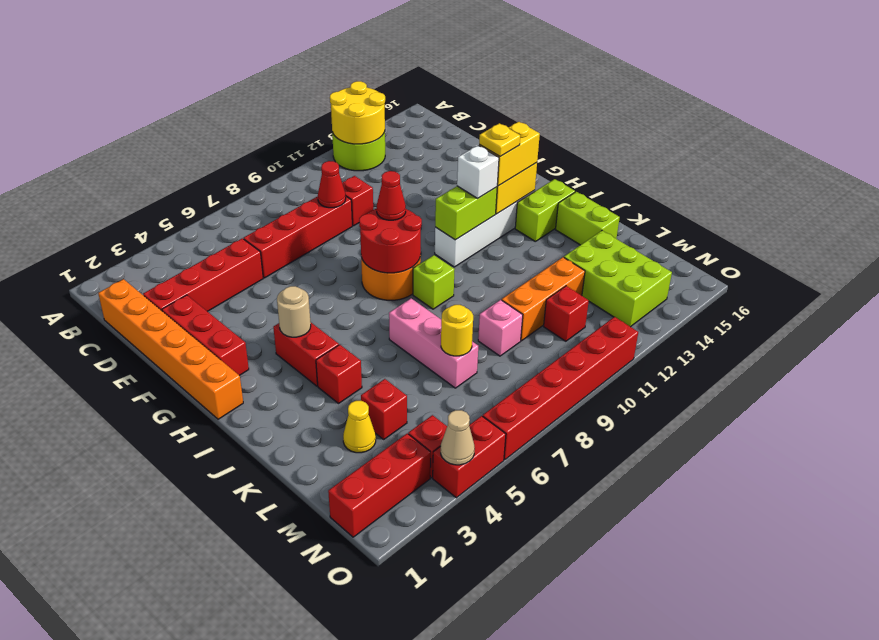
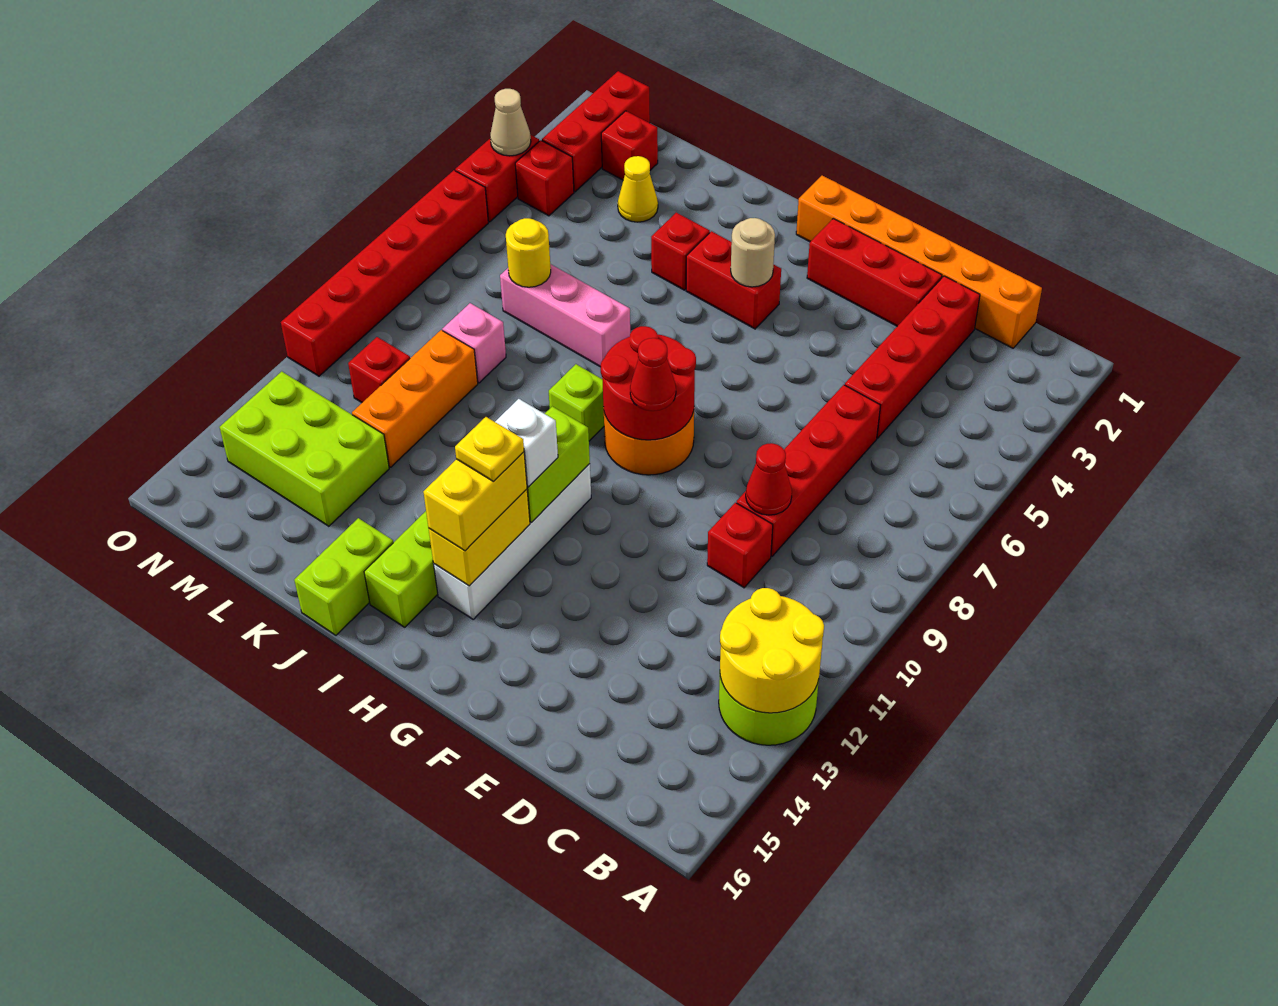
lime brick J15:K15 level 1 -> lime brick J15:J16 level 1
red brick L4 level 1 -> red brick M2 level 1

